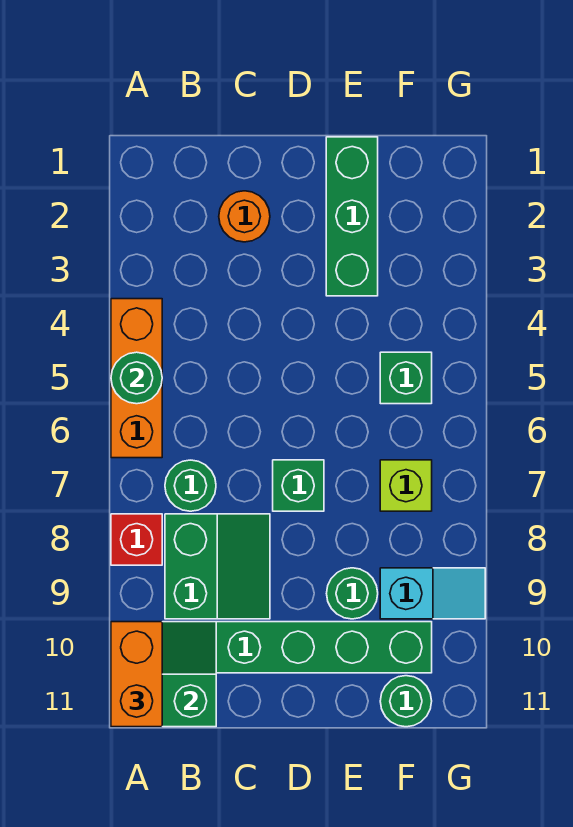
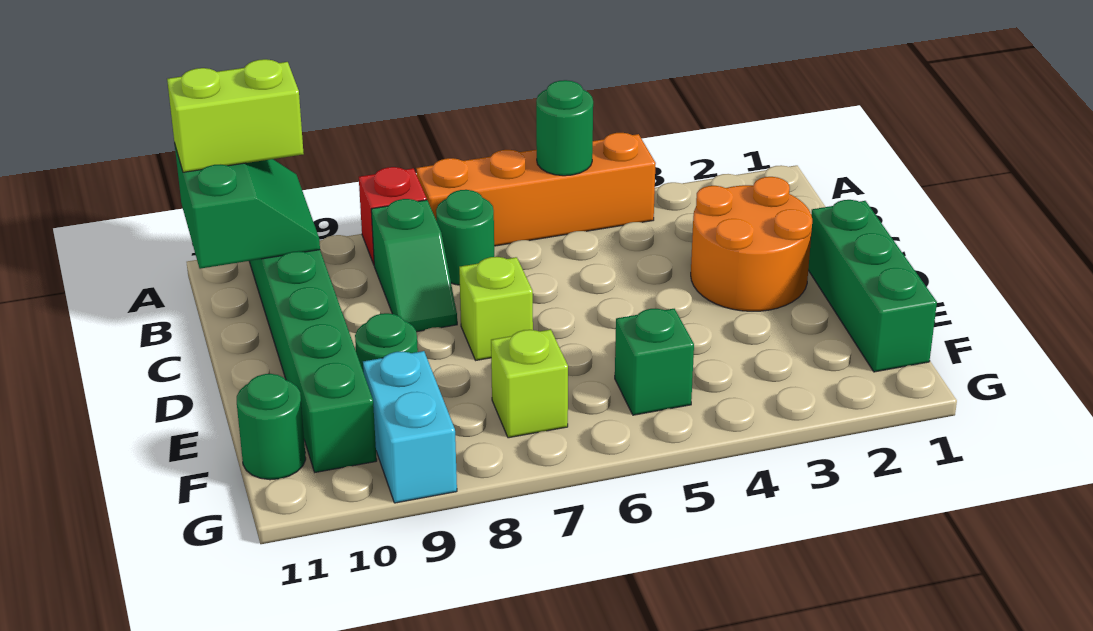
orange brick A4:A6 level 1 -> orange brick A4:A7 level 1
orange brick A10:A11 level 3 -> lime brick A10:A11 level 3
green slope B8:C9 level 1 top B -> green slope B8:C8 level 1 top B
orange round brick C2 level 1 -> orange round brick C2:D3 level 1
green brick D7 level 1 -> lime brick D7 level 1
green brick E1:E3 level 1 -> green brick D1:F1 level 1
cyan slope F9:G9 level 1 top F -> cyan brick F9:G9 level 1

